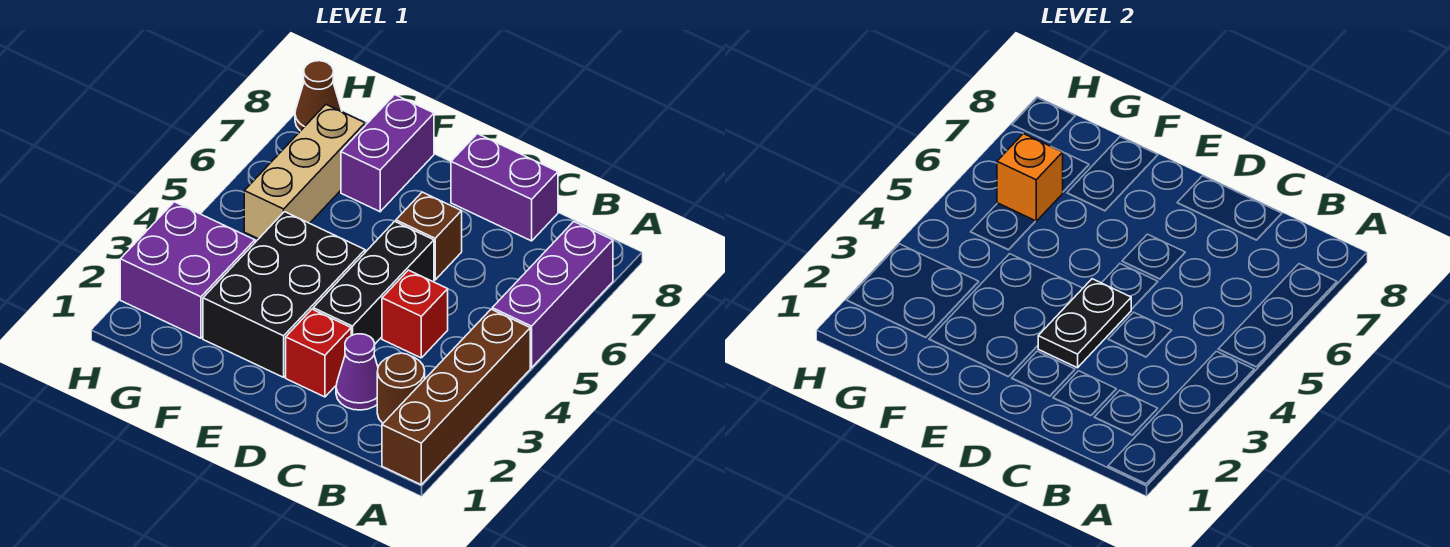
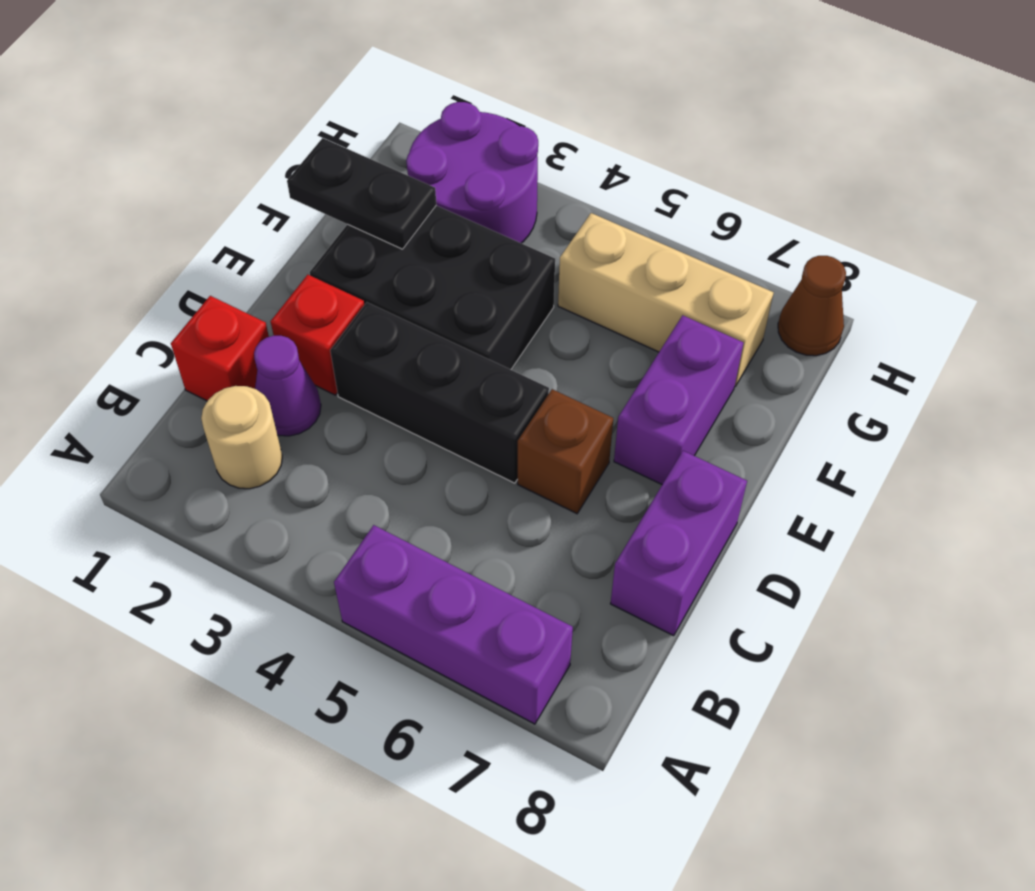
brown brick A1:A4 level 1 -> none
brown round brick B2 level 1 -> tan round brick B2 level 1
red brick C4 level 1 -> red brick C1 level 1
black plate D3:D4 level 2 -> black plate F1:F2 level 2
purple brick F7:F8 level 1 -> purple brick E7:F7 level 1
purple brick G2:H3 level 1 -> purple round brick G2:H3 level 1
orange brick G6 level 2 -> none

